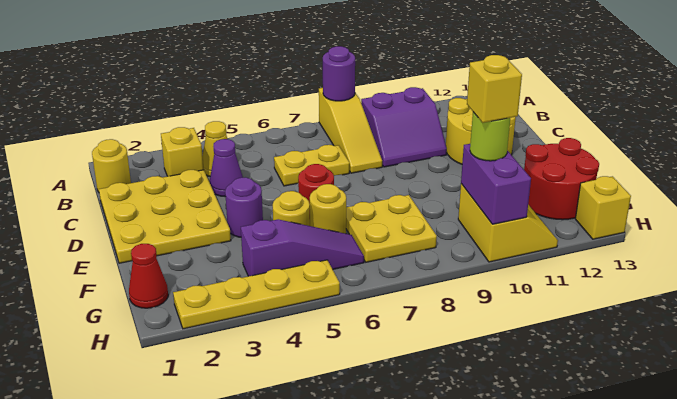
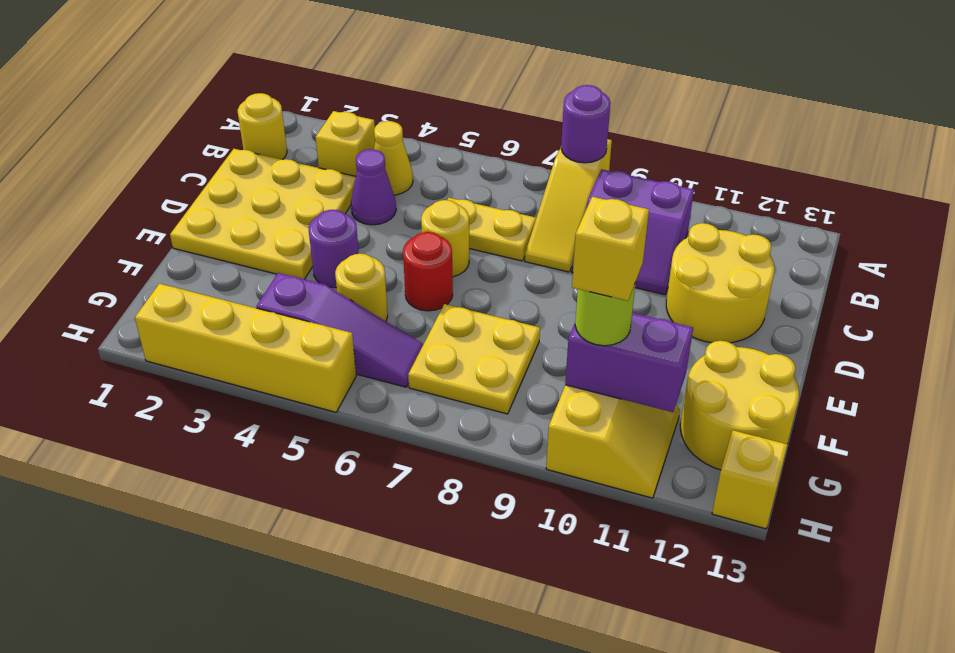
yellow round brick F6 level 1 -> yellow round brick D6 level 1
red round brick F12:G13 level 1 -> yellow round brick F12:G13 level 1
red cone G1 level 1 -> none
purple brick G10:H10 level 2 -> purple brick G10:G11 level 2
yellow plate H2:H5 level 1 -> yellow brick H2:H5 level 1

